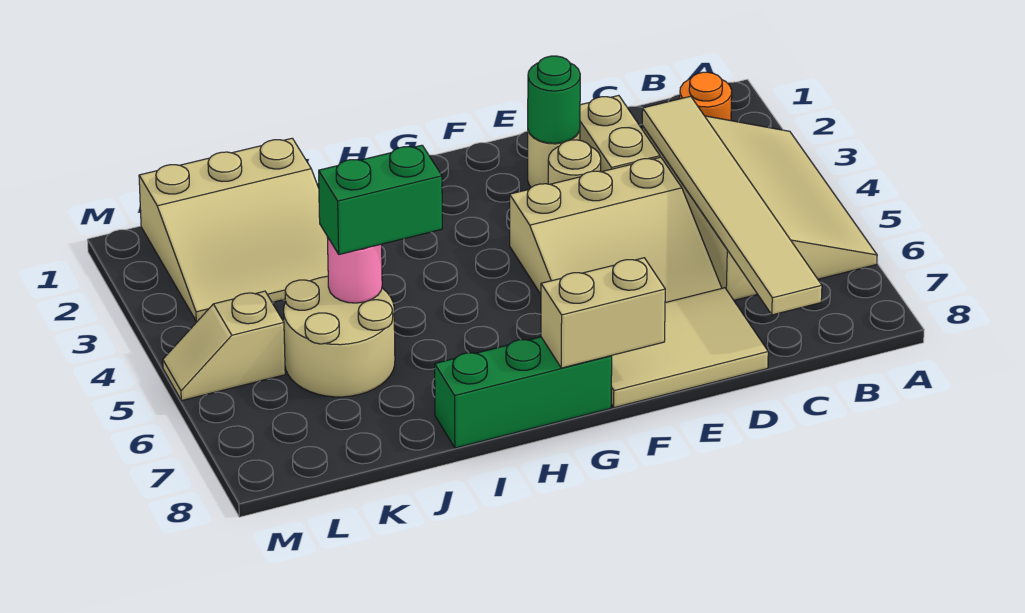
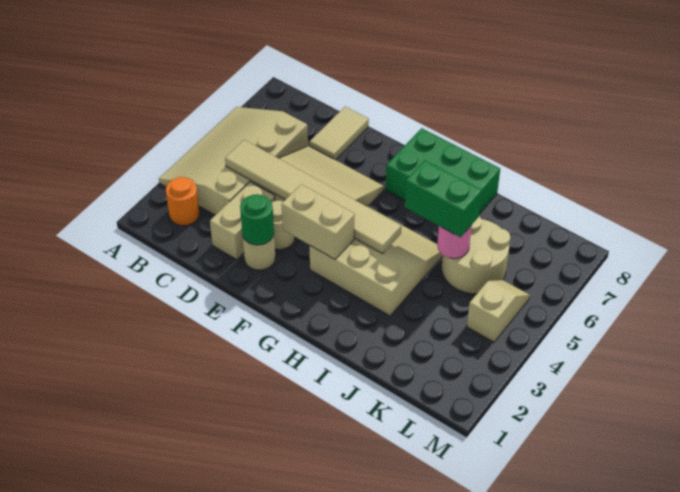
tan tile C3:C8 level 2 -> tan tile C4:H4 level 2
tan tile D7:F8 level 1 -> tan tile D7:D8 level 1
tan brick F8:G8 level 2 -> tan brick F3:G3 level 2
green brick G8:I8 level 1 -> green brick G7:I8 level 1
tan slope J1:L3 level 1 top 1 -> tan slope G3:I5 level 1 top 3
tan slope L5:M5 level 1 top L -> tan slope L4:L5 level 1 top 4

